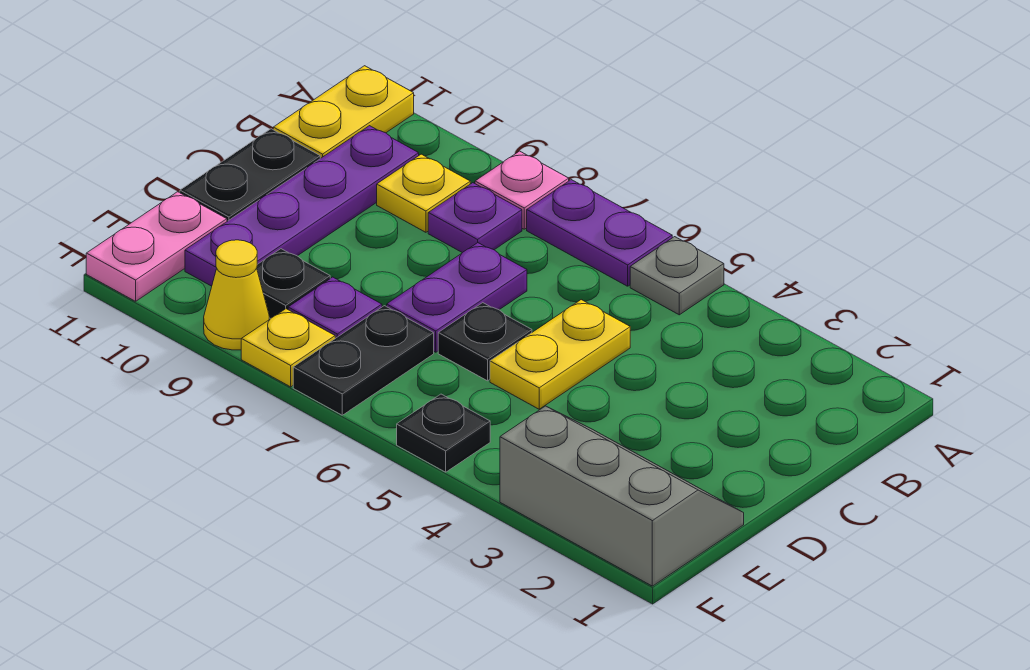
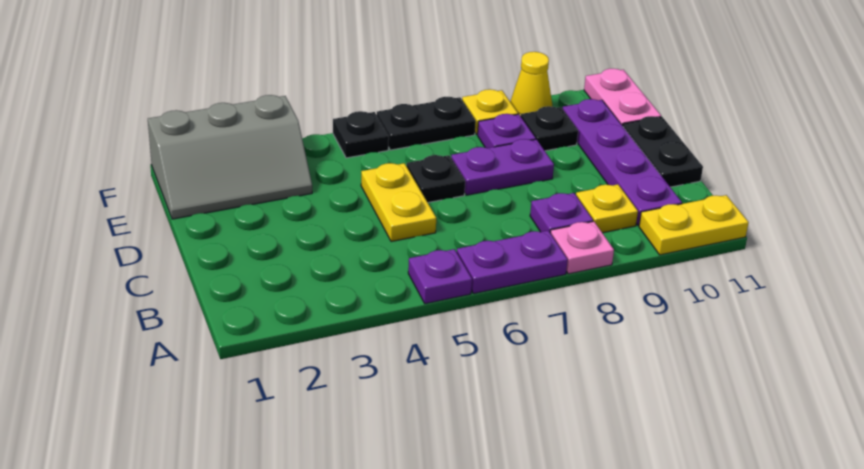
grey plate A5 level 1 -> purple plate A5 level 1
yellow plate A11:B11 level 1 -> yellow plate A10:A11 level 1
purple plate C7:D7 level 1 -> purple plate D7:D8 level 1
black plate E7:F7 level 1 -> black plate F6:F7 level 1

